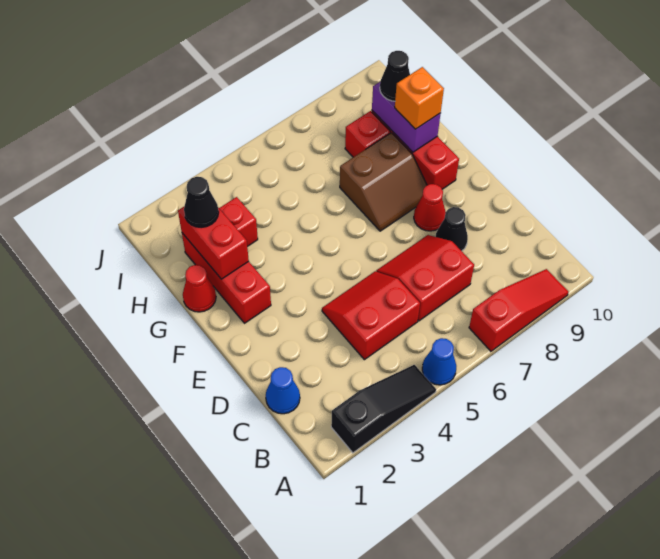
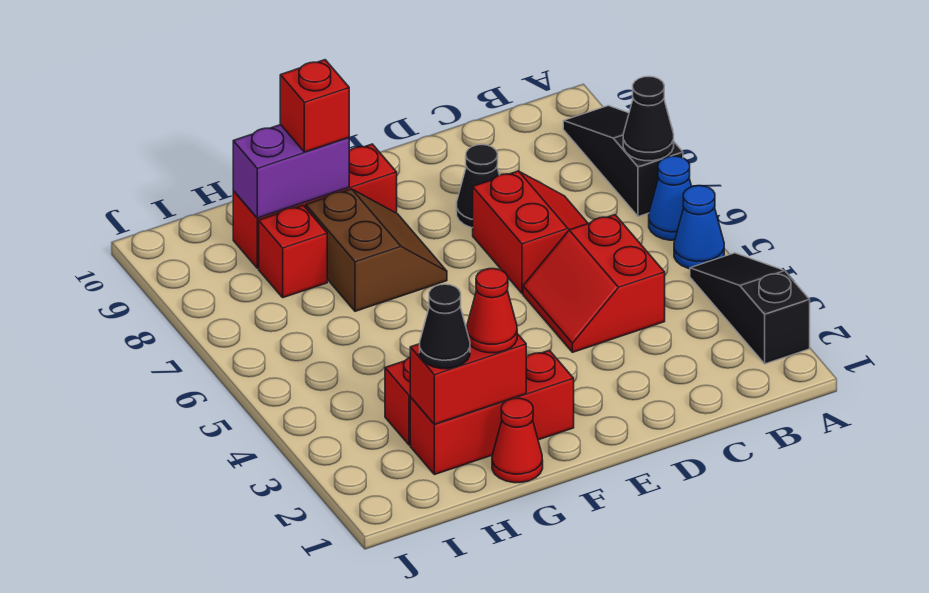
red slope A7:A9 level 1 top 7 -> black slope A7:A9 level 1 top 7
blue cone C1 level 1 -> blue cone A6 level 1
red slope C6:D7 level 1 top C -> red slope C6:D7 level 1 top D
red cone E8 level 1 -> red cone G2 level 3
orange brick G9 level 3 -> red brick G9 level 3
black cone H9 level 3 -> black cone A7 level 2

